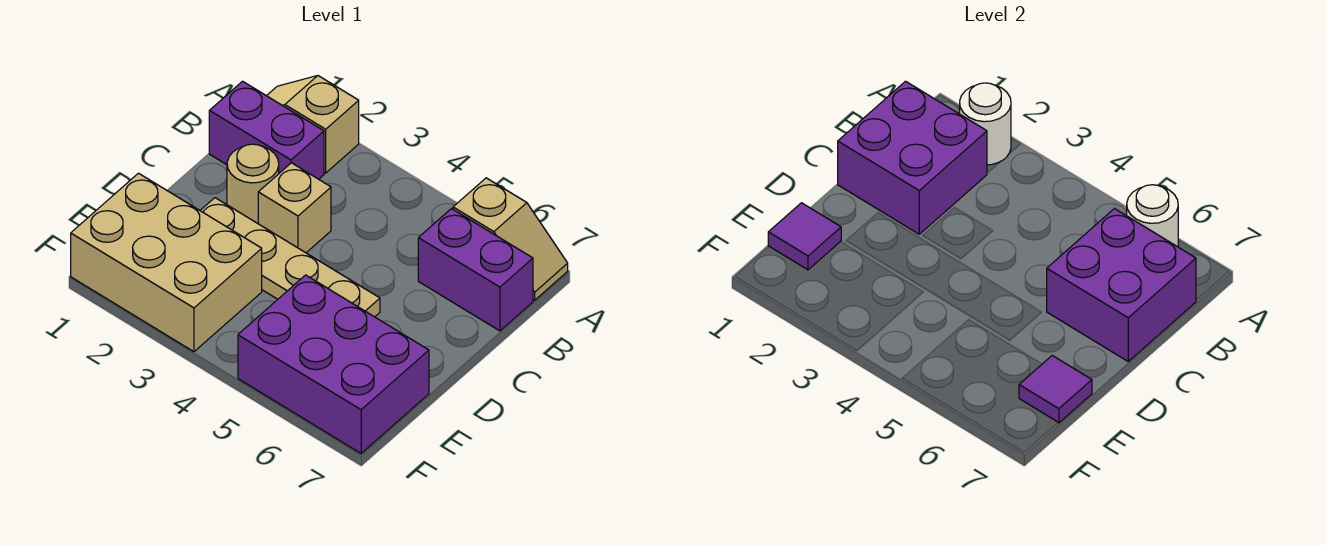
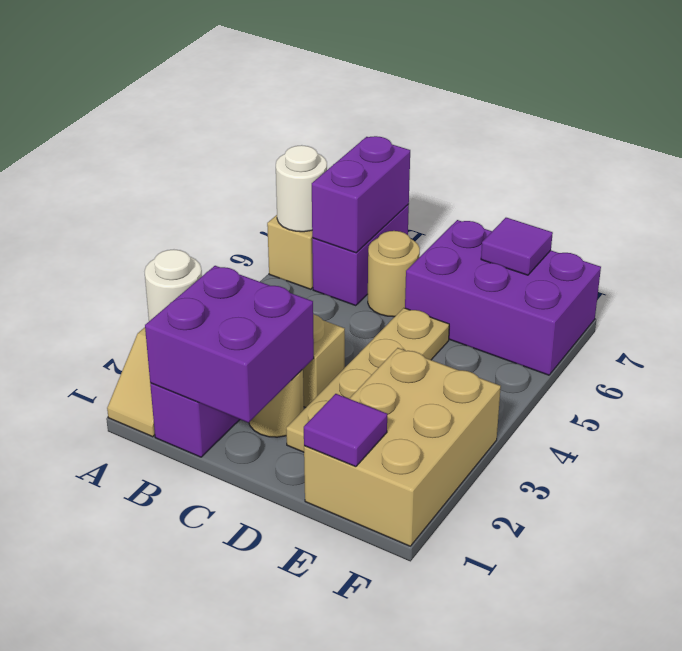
purple brick B6:C7 level 2 -> purple brick B6:B7 level 2
none -> tan round brick C6 level 1
purple brick E5:F7 level 1 -> purple brick D6:F7 level 1

